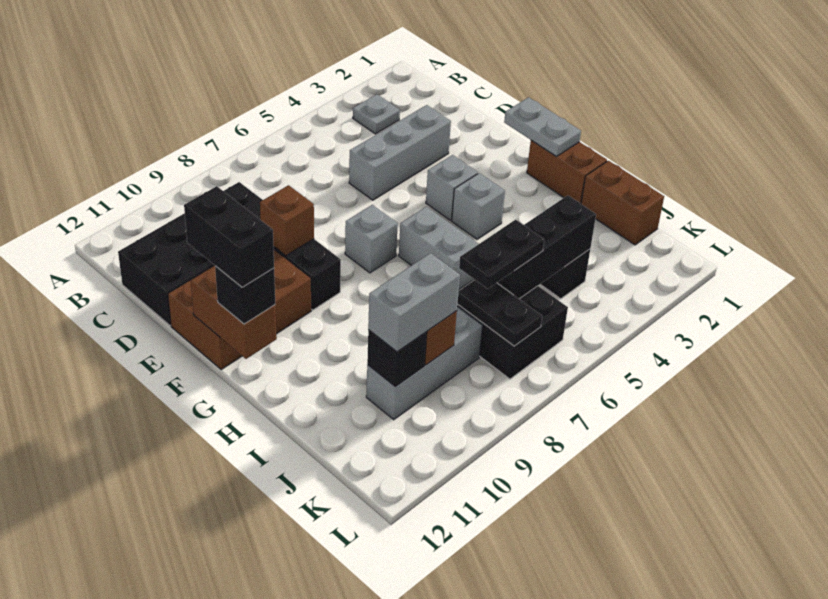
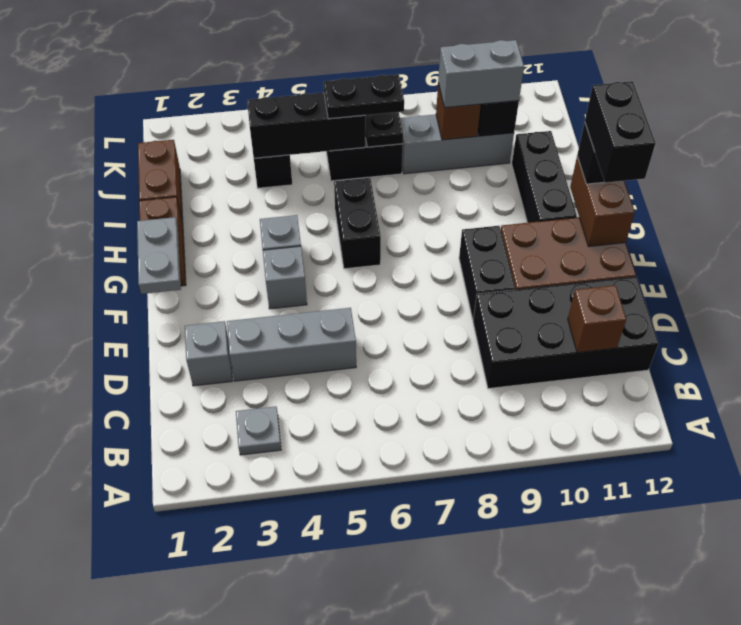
brown brick E9 level 2 -> brown brick C11 level 2
grey brick F7 level 1 -> grey brick D2 level 1
grey brick G6:H6 level 1 -> black brick G6:H6 level 1
none -> black brick G11:I11 level 1

